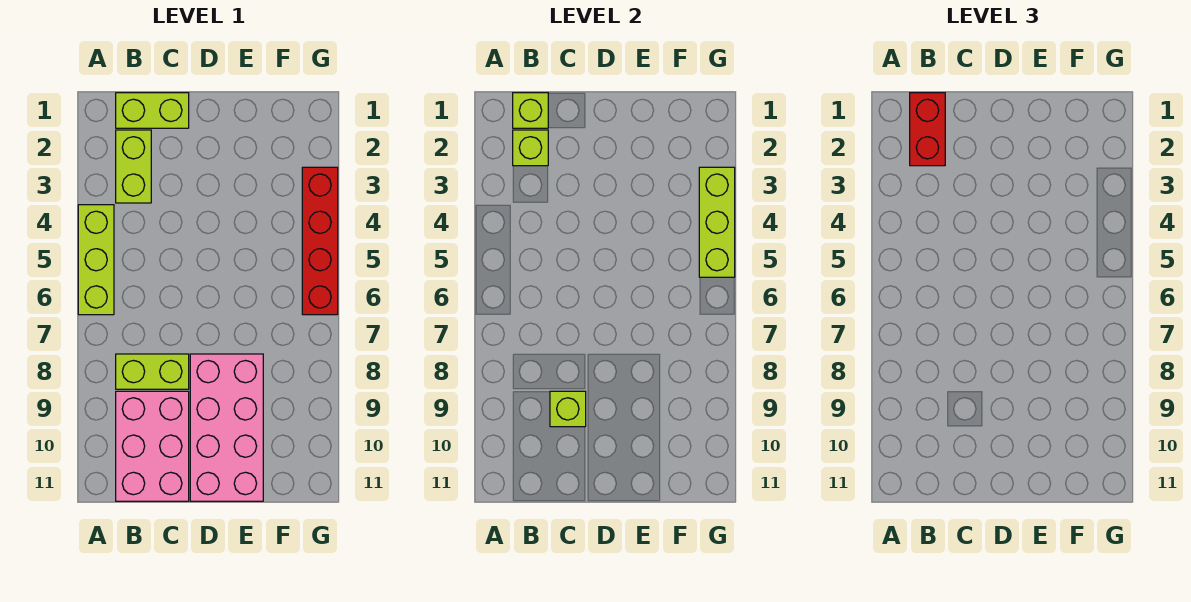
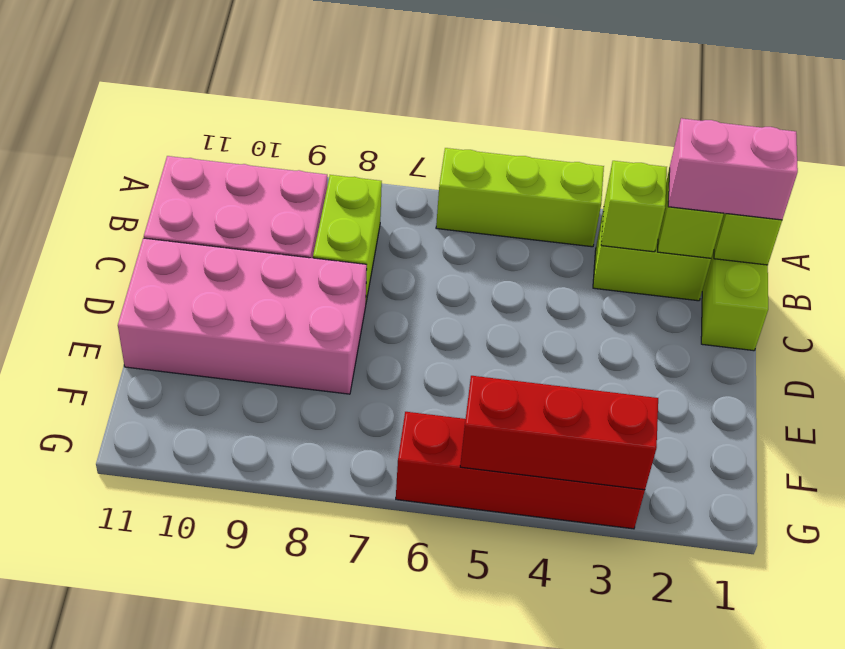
red brick B1:B2 level 3 -> pink brick B1:B2 level 3
lime brick C9 level 2 -> lime brick B3 level 2
lime brick G3:G5 level 2 -> red brick G3:G5 level 2

